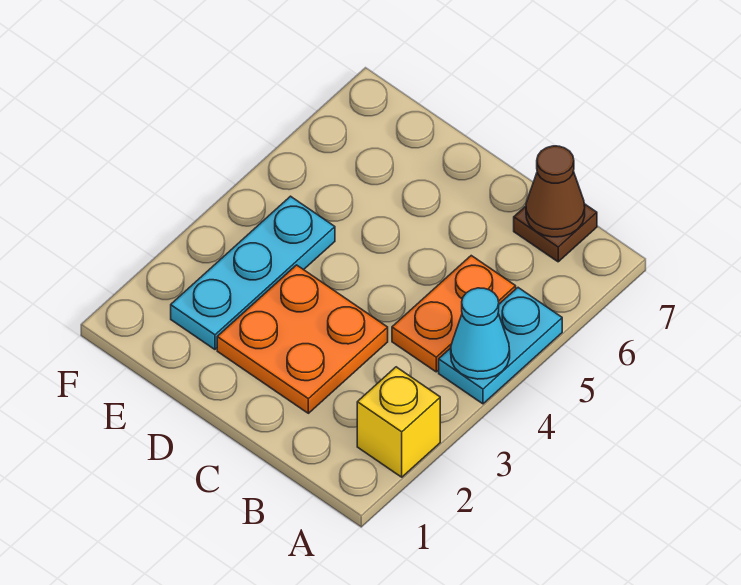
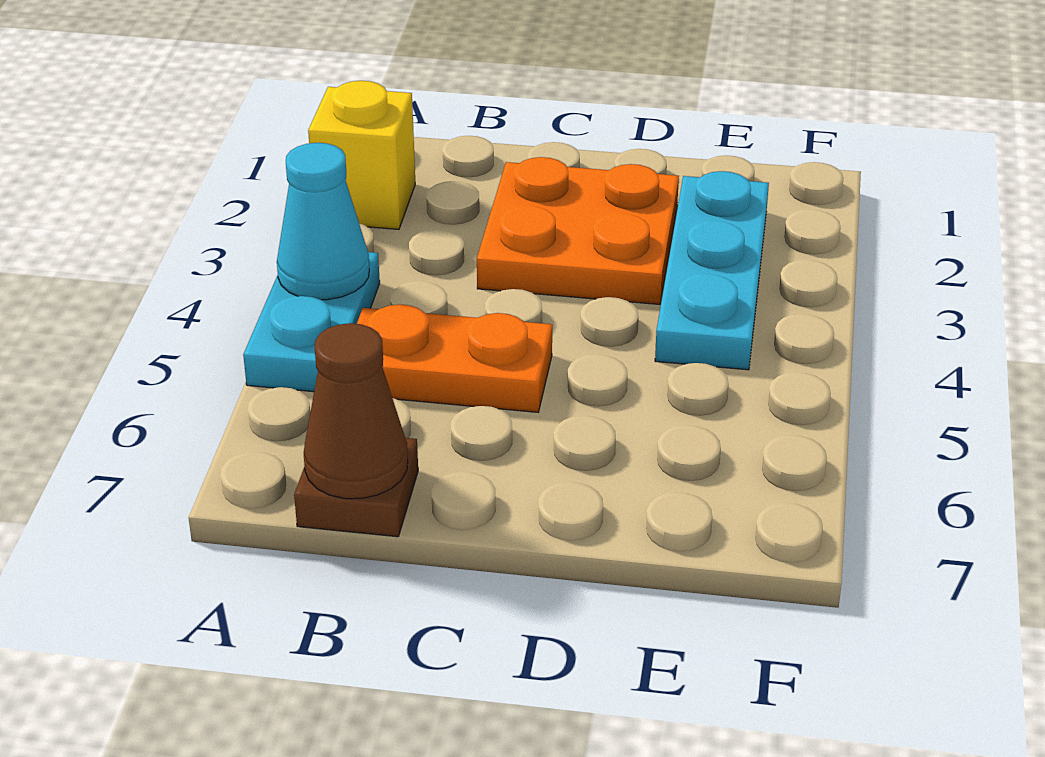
orange plate B4:B5 level 1 -> orange plate B5:C5 level 1

